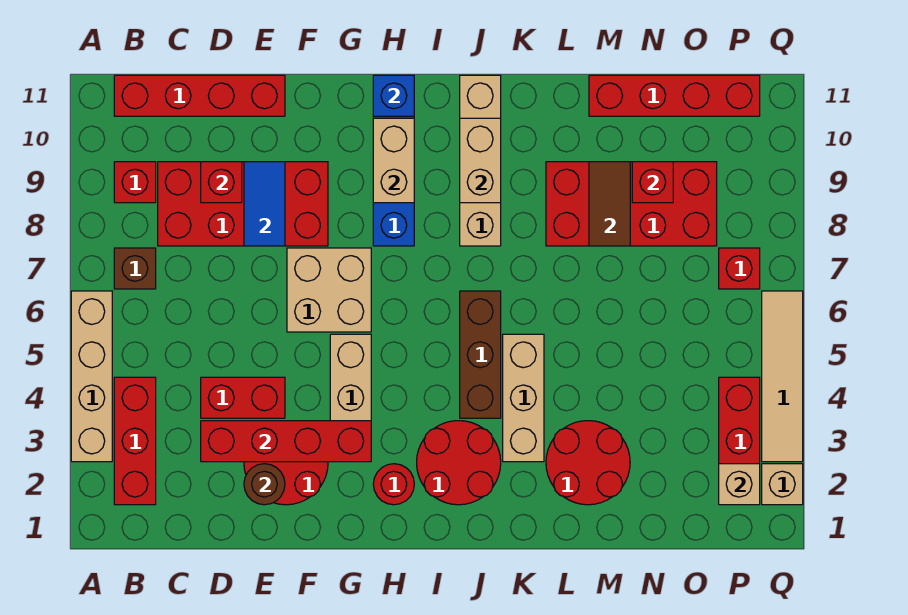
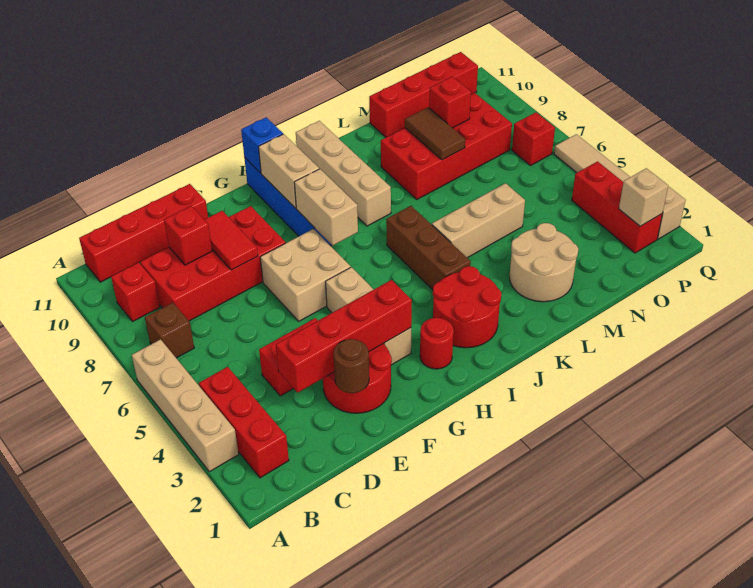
blue tile E8:E9 level 2 -> red tile E8:E9 level 2
tan brick J9:J10 level 2 -> tan brick H7:H8 level 2
tan brick K3:K5 level 1 -> tan brick K5:M5 level 1
red round brick L2:M3 level 1 -> tan round brick L2:M3 level 1

